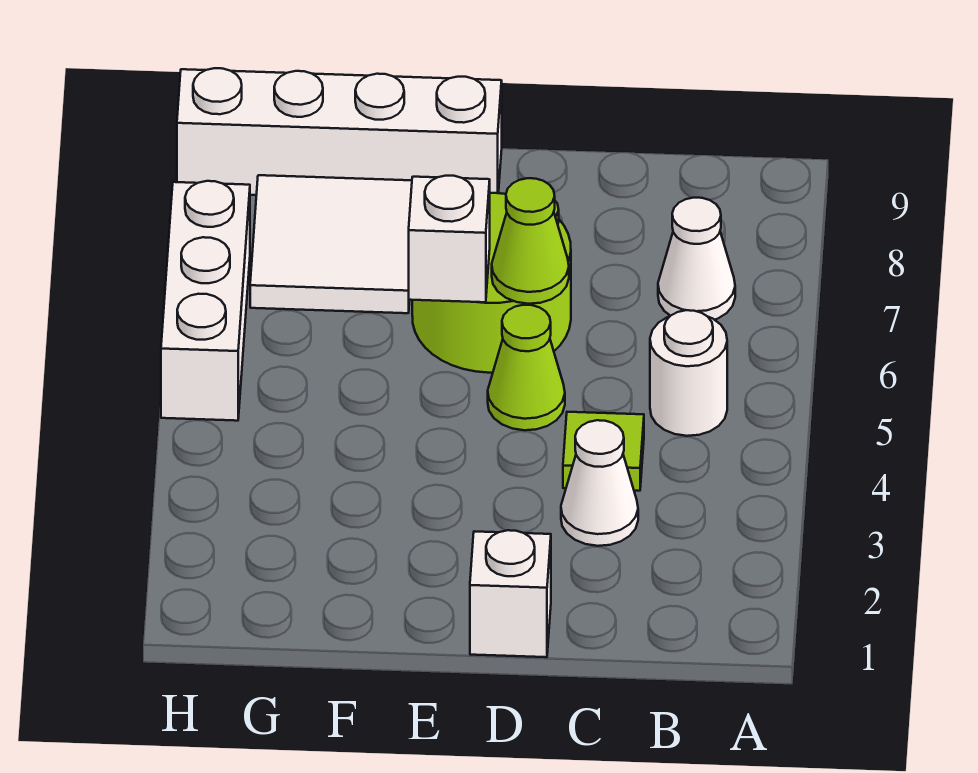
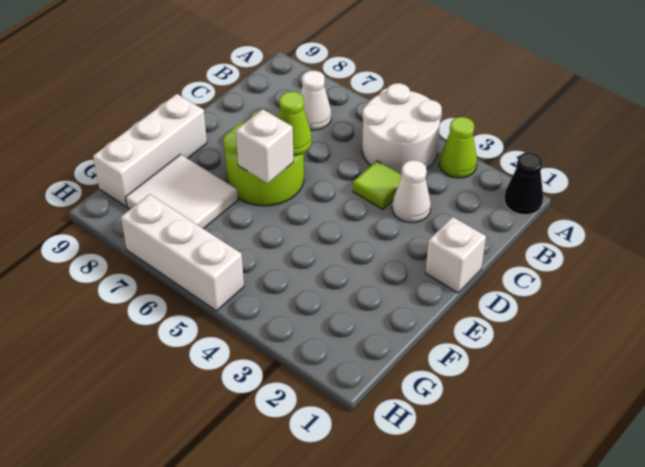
none -> black cone A1 level 1
white round brick B5 level 1 -> white round brick A4:B5 level 1
lime cone D5 level 1 -> lime cone A3 level 1
white brick E9:H9 level 1 -> white brick E9:G9 level 1

